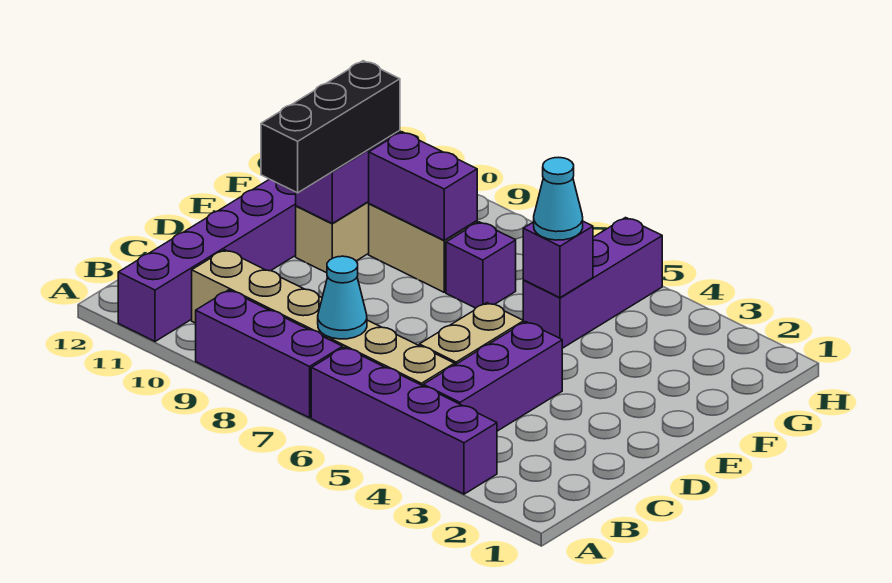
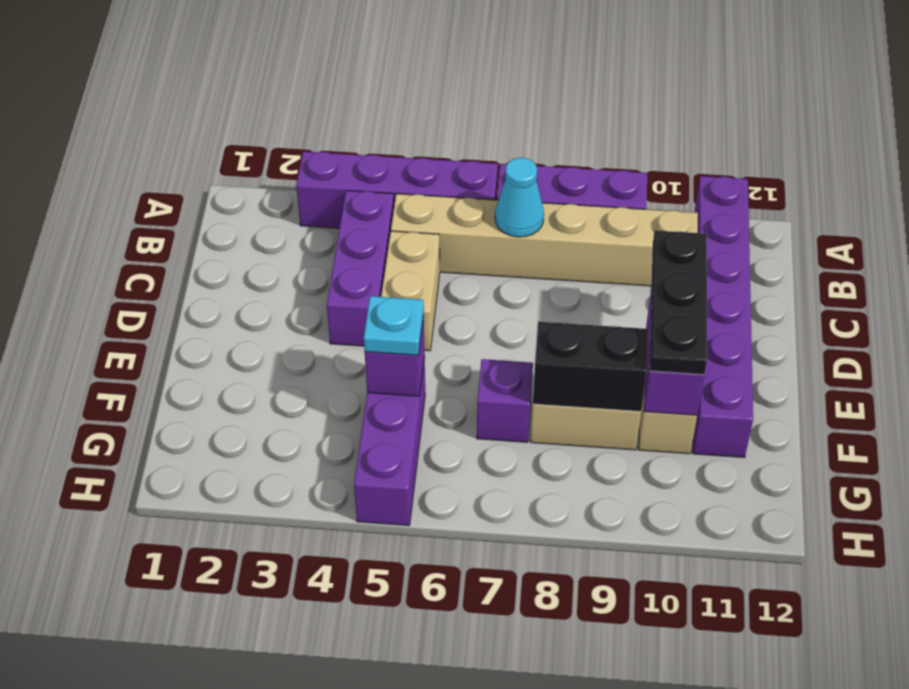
black brick D10:F10 level 3 -> black plate D10:F10 level 3
cyan cone F5 level 3 -> cyan plate F5 level 3
purple brick F8:F9 level 2 -> black brick F8:F9 level 2

